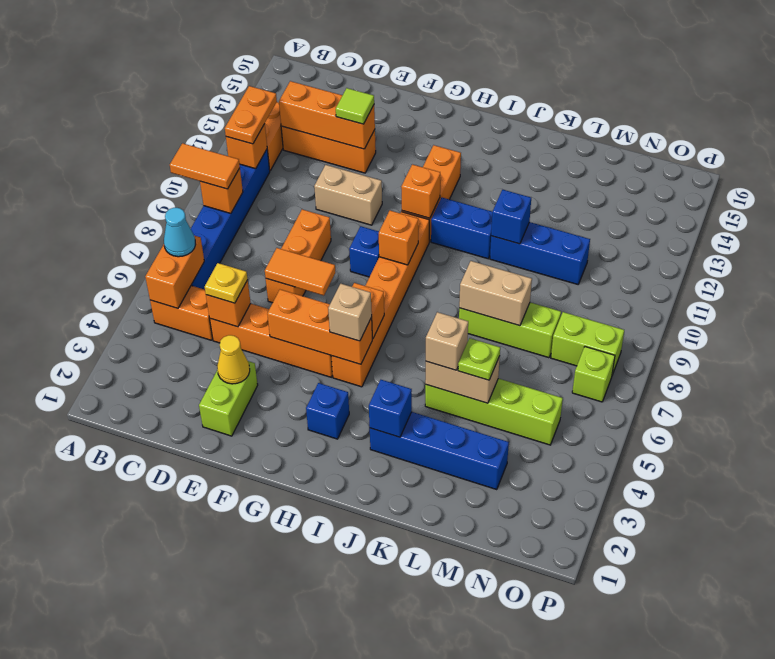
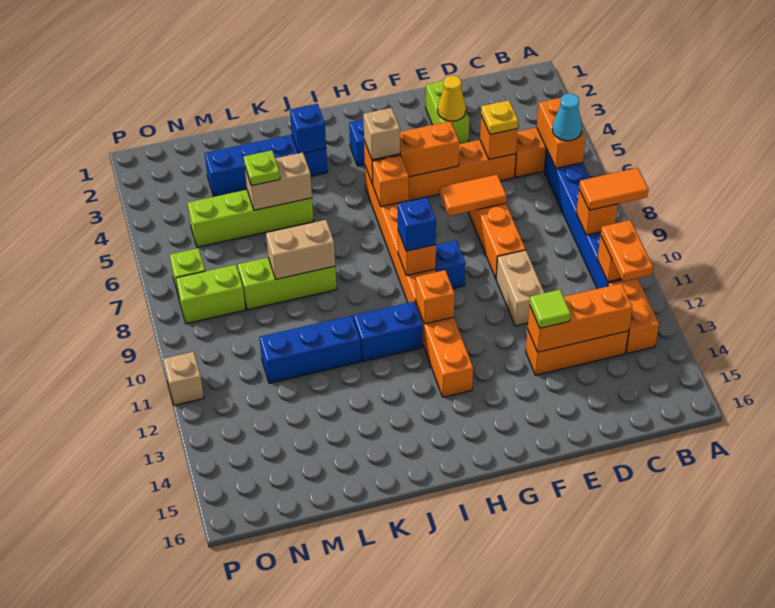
tan brick E11:F11 level 1 -> tan brick E10:E11 level 1
tan brick K5 level 3 -> tan brick P11 level 1
blue brick K11 level 2 -> blue brick H9 level 3

